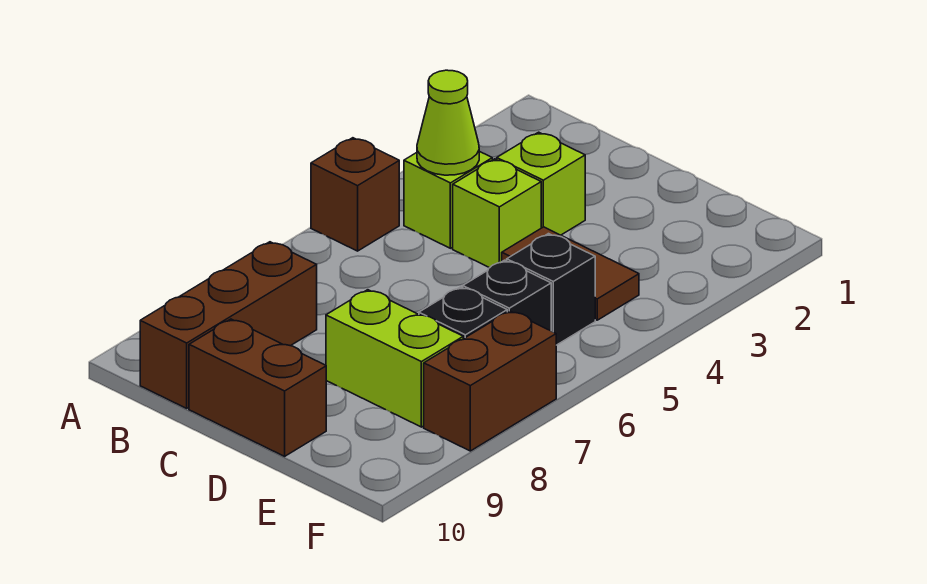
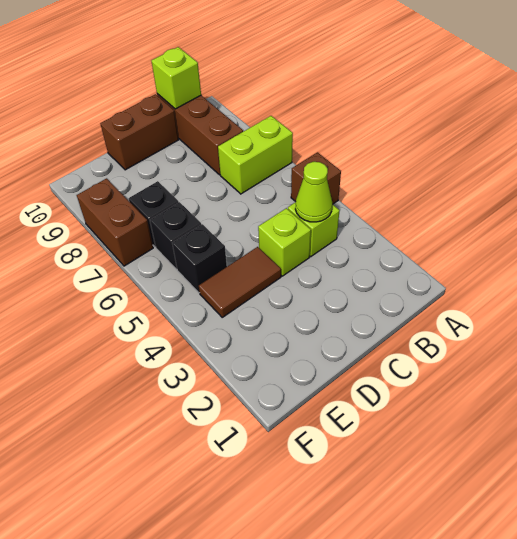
lime brick C3 level 1 -> lime brick B10 level 2
lime brick D8:E8 level 1 -> lime brick A7:B7 level 1

